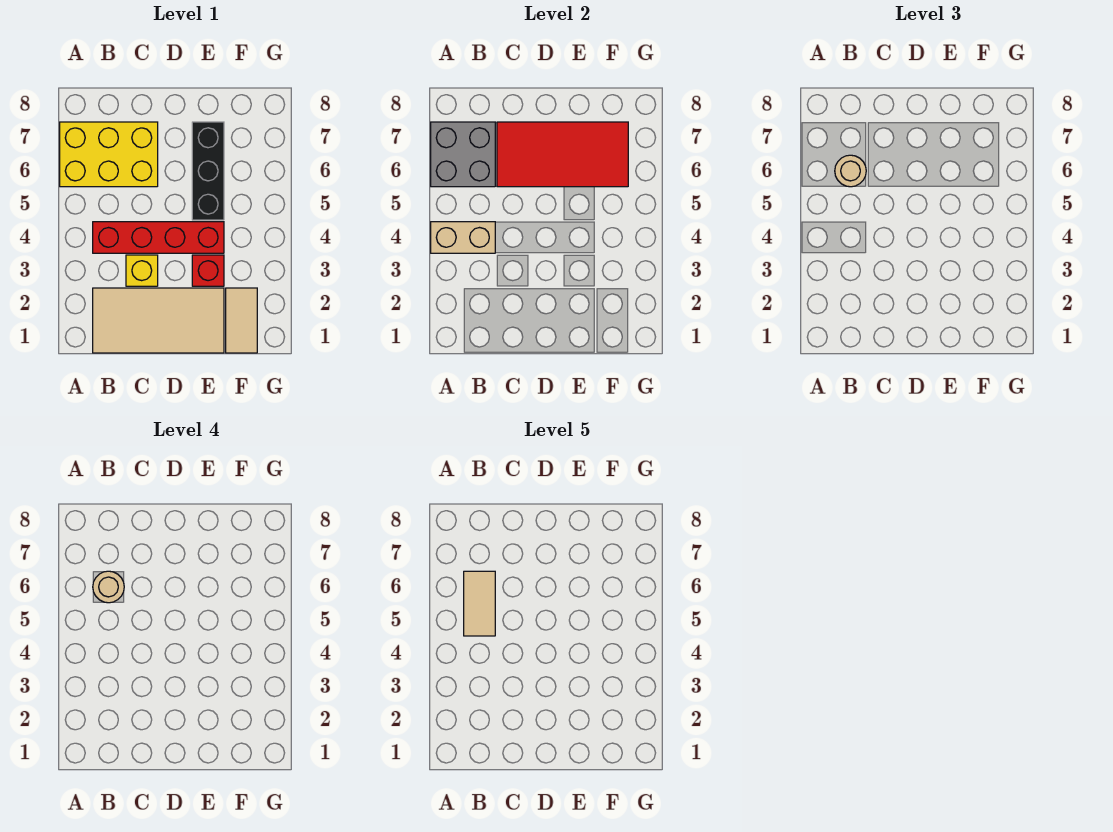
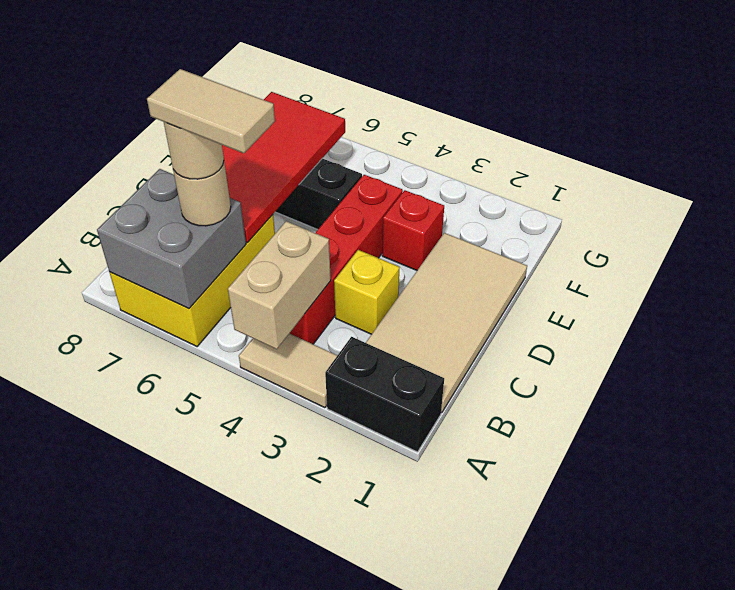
none -> black brick A1:A2 level 1
tan tile F1:F2 level 1 -> tan tile A3:A4 level 1

